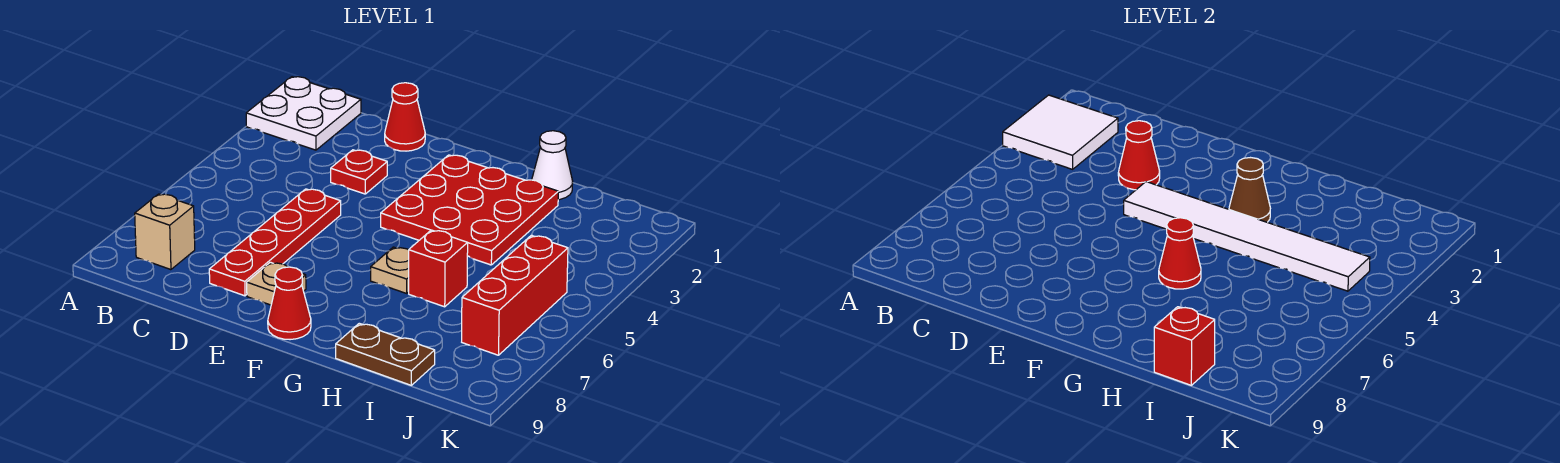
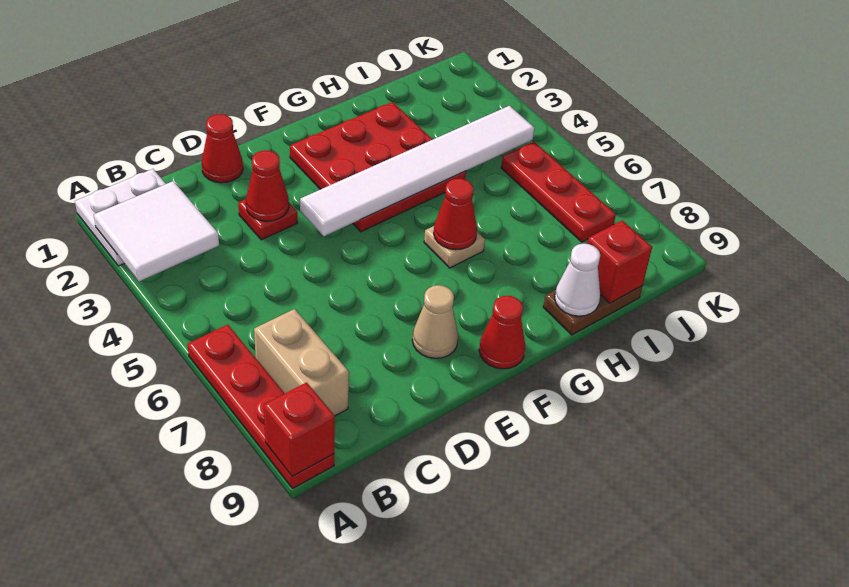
tan brick B8 level 1 -> tan brick B7:B8 level 1
red plate D5:D8 level 1 -> red plate A6:A9 level 1
tan plate E8 level 1 -> tan cone E8 level 1
brown cone G3 level 2 -> none
white cone H1 level 1 -> white cone H9 level 2
red brick H6 level 1 -> red brick A9 level 2
red brick J5:J7 level 1 -> red plate J5:J7 level 1

